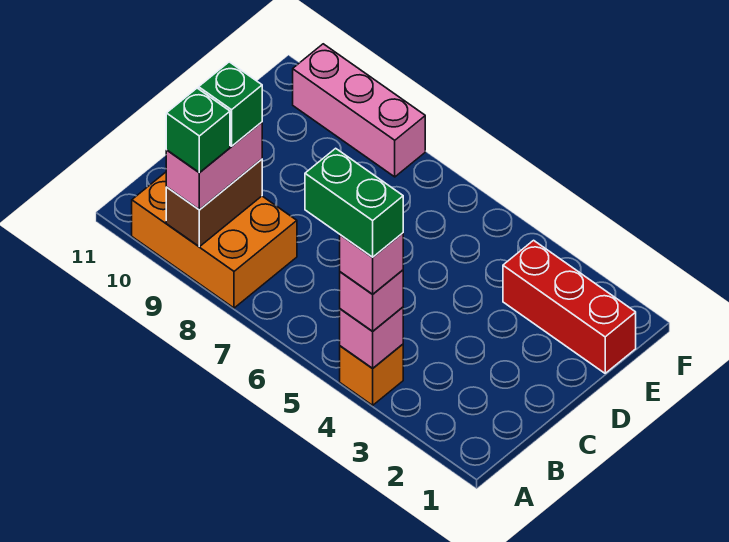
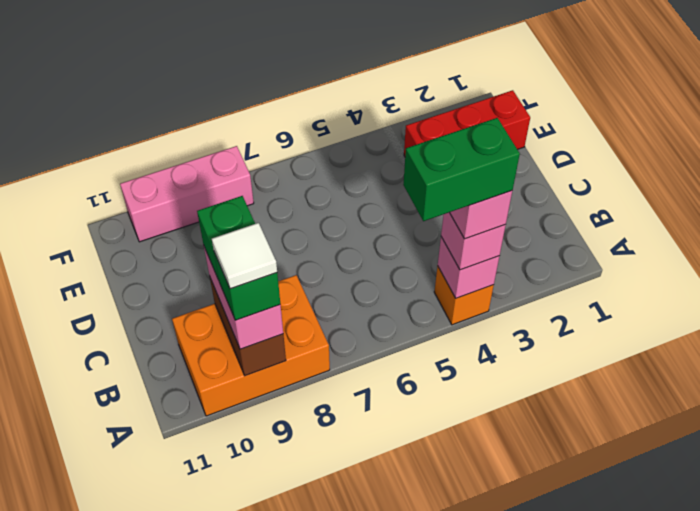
none -> white tile A9 level 5

